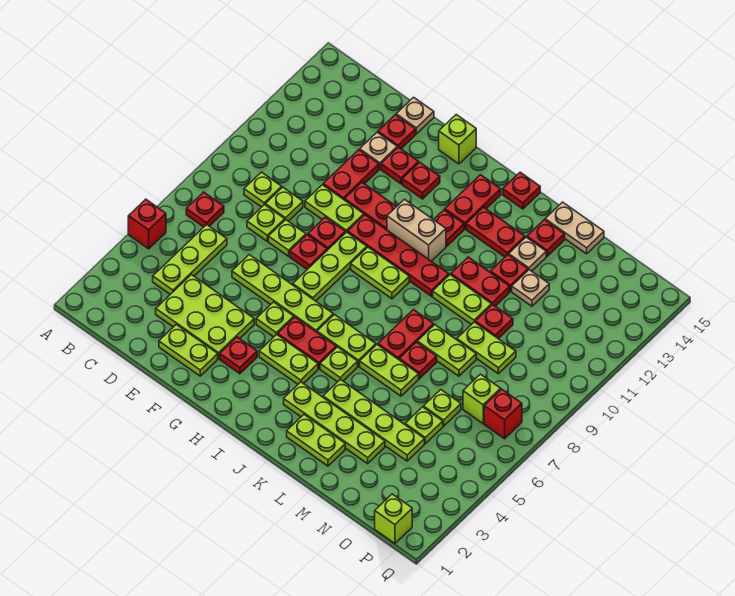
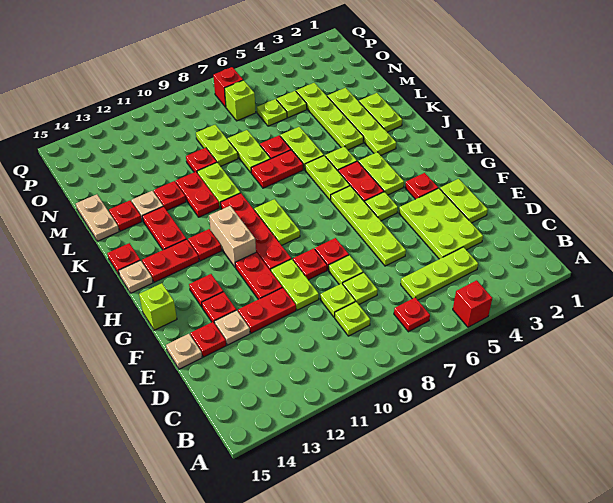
lime plate G7:G9 level 1 -> none
tan plate M12 level 1 -> tan plate I15 level 1
lime brick P1 level 1 -> none

